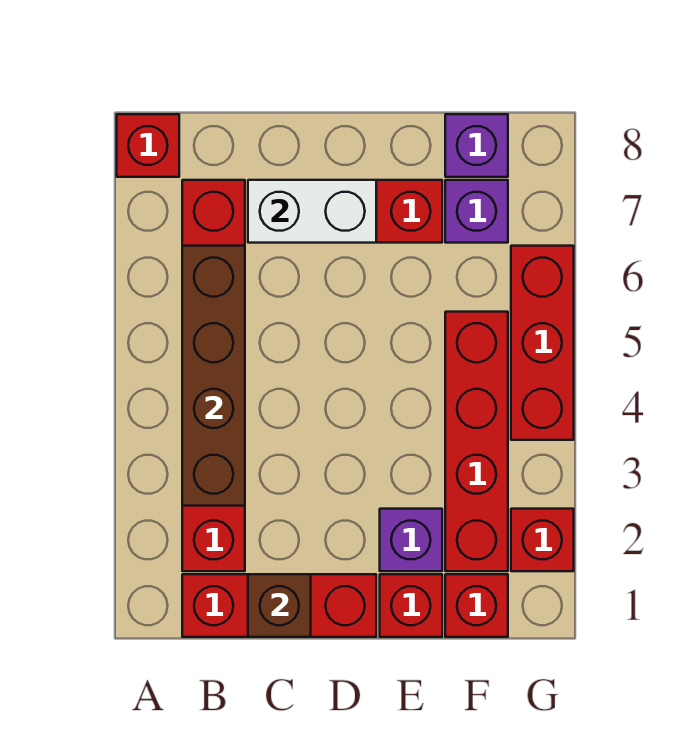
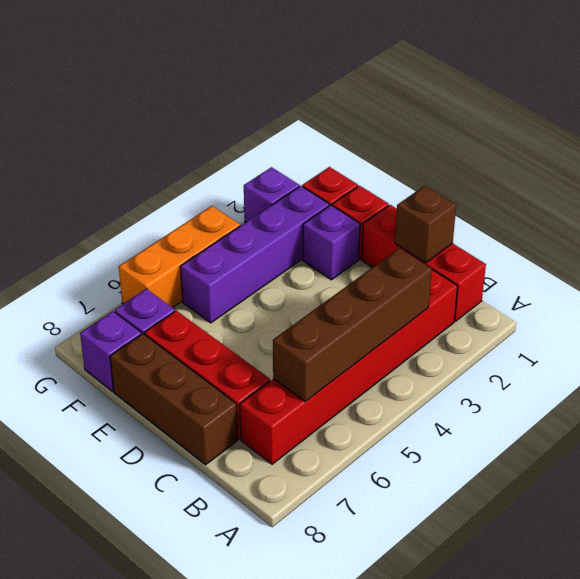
red brick A8 level 1 -> none
white brick C7:D7 level 2 -> none
none -> brown brick C8:E8 level 1
red brick F2:F5 level 1 -> purple brick F2:F5 level 1
red brick G2 level 1 -> purple brick G2 level 1
red brick G4:G6 level 1 -> orange brick G4:G6 level 1

